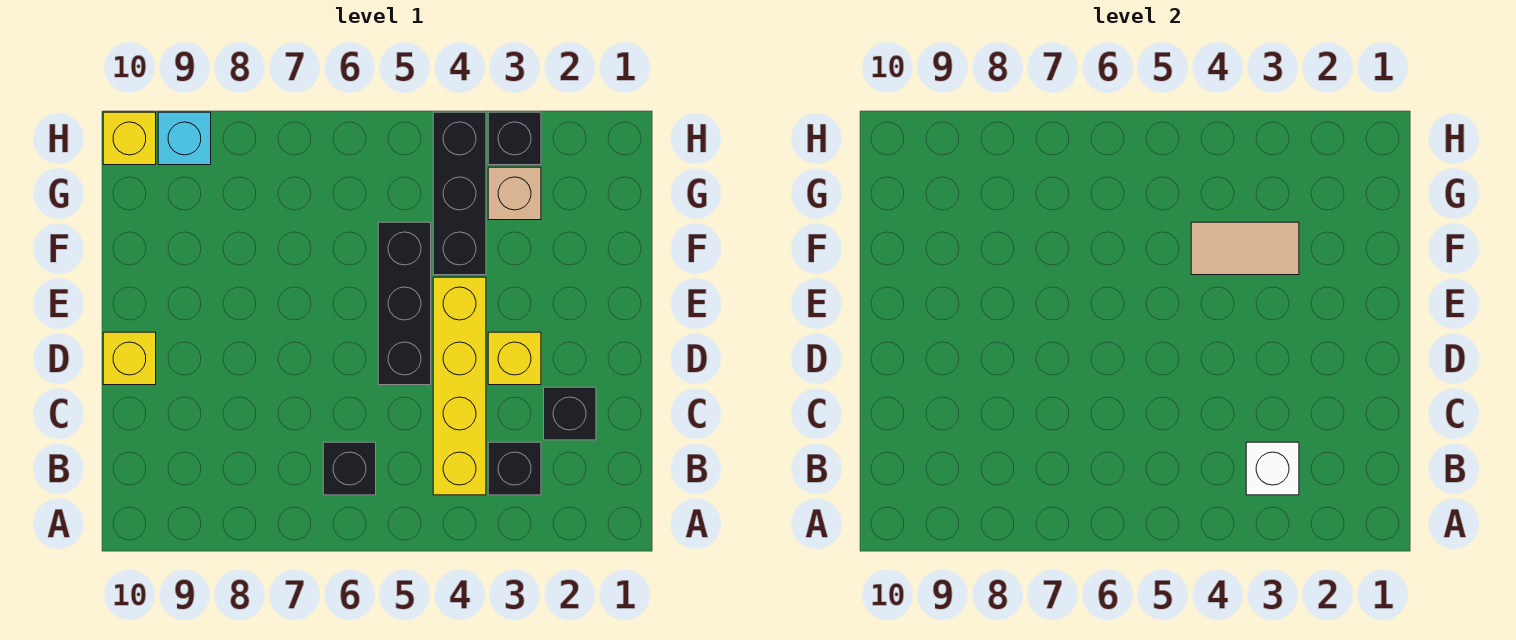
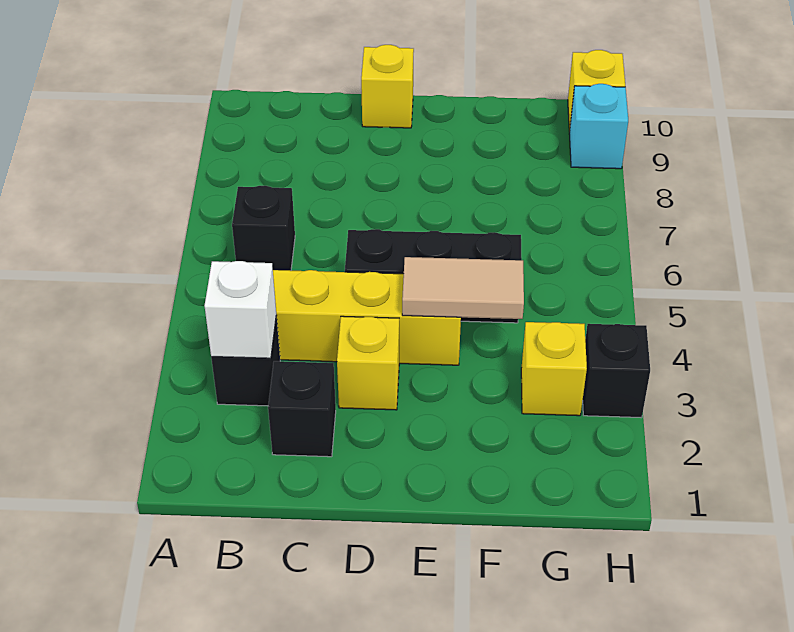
tan tile F3:F4 level 2 -> tan tile E4:F4 level 2
black brick F4:H4 level 1 -> none
tan brick G3 level 1 -> yellow brick G3 level 1

